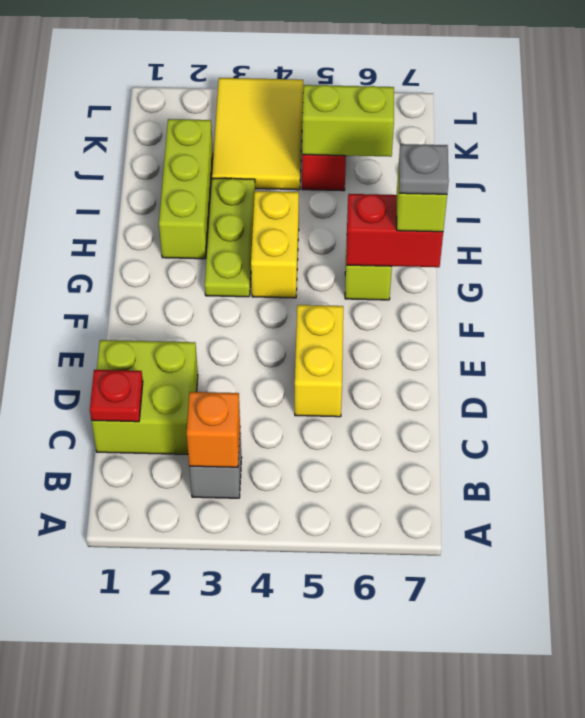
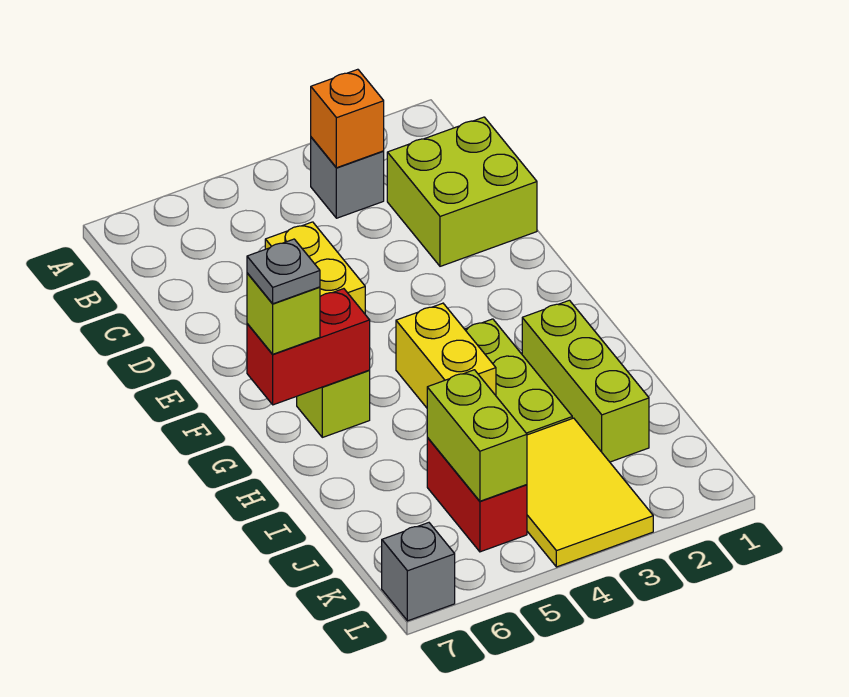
red plate C1 level 2 -> none
lime brick J5:J6 level 2 -> lime brick J5:K5 level 2
none -> grey brick L7 level 1

